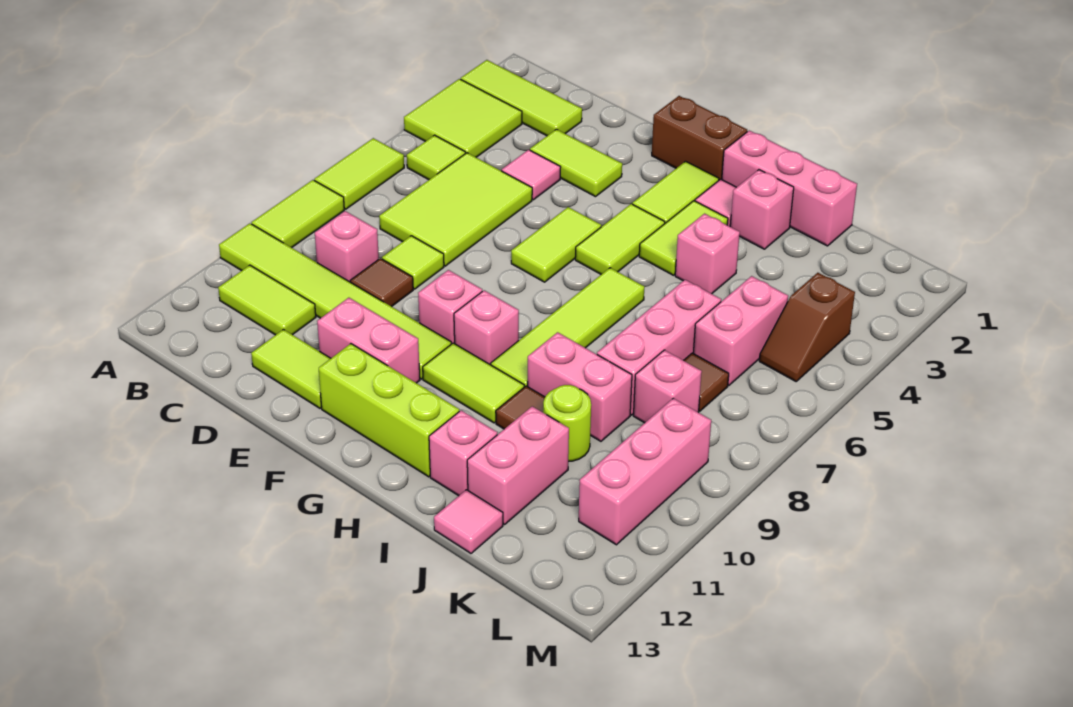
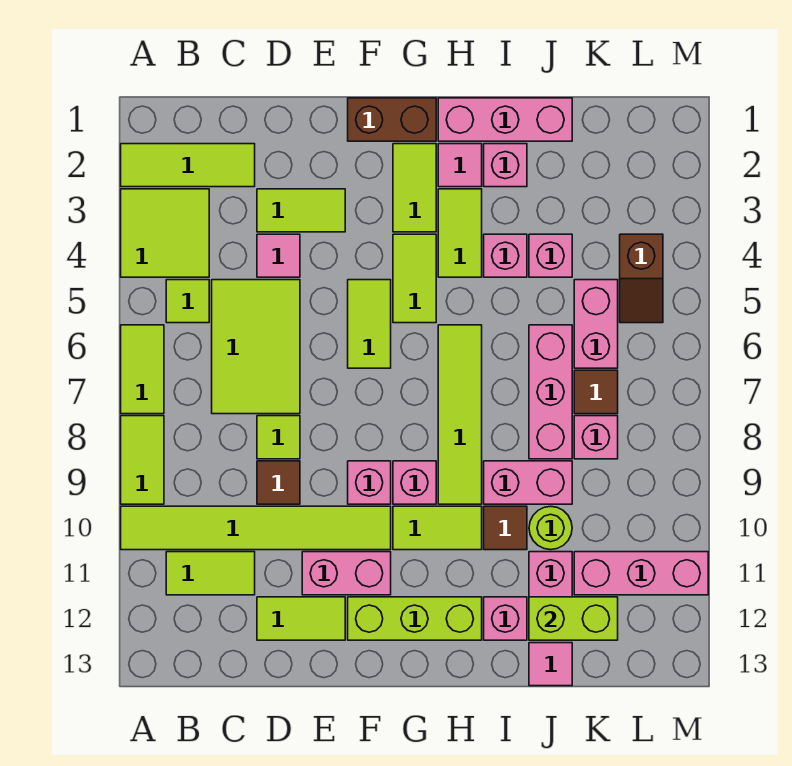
pink brick C9 level 1 -> pink brick J4 level 1
none -> lime brick J12:K12 level 2
pink brick L9:L11 level 1 -> pink brick K11:M11 level 1

